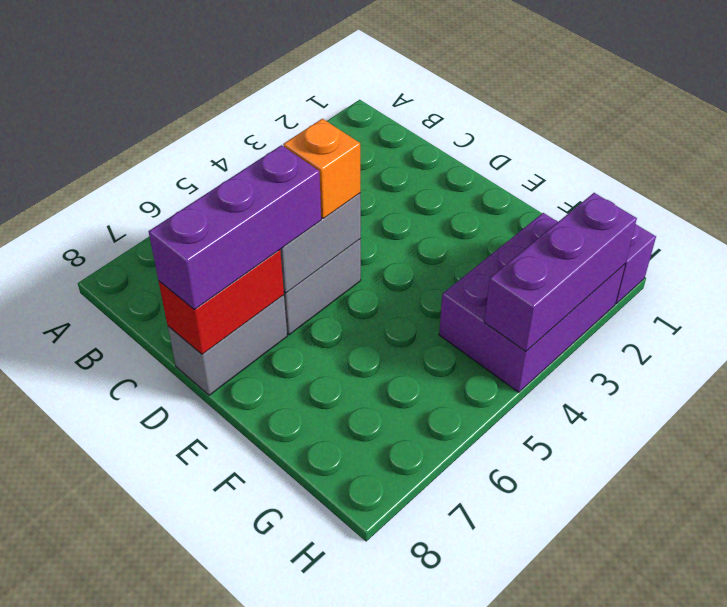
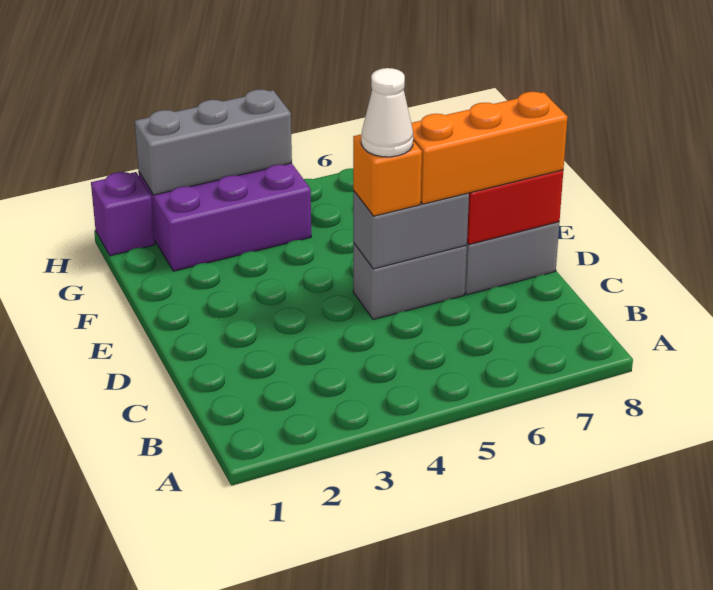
none -> white cone D5 level 4
purple brick D6:D8 level 3 -> orange brick D6:D8 level 3
purple brick H2:H4 level 2 -> grey brick H2:H4 level 2

